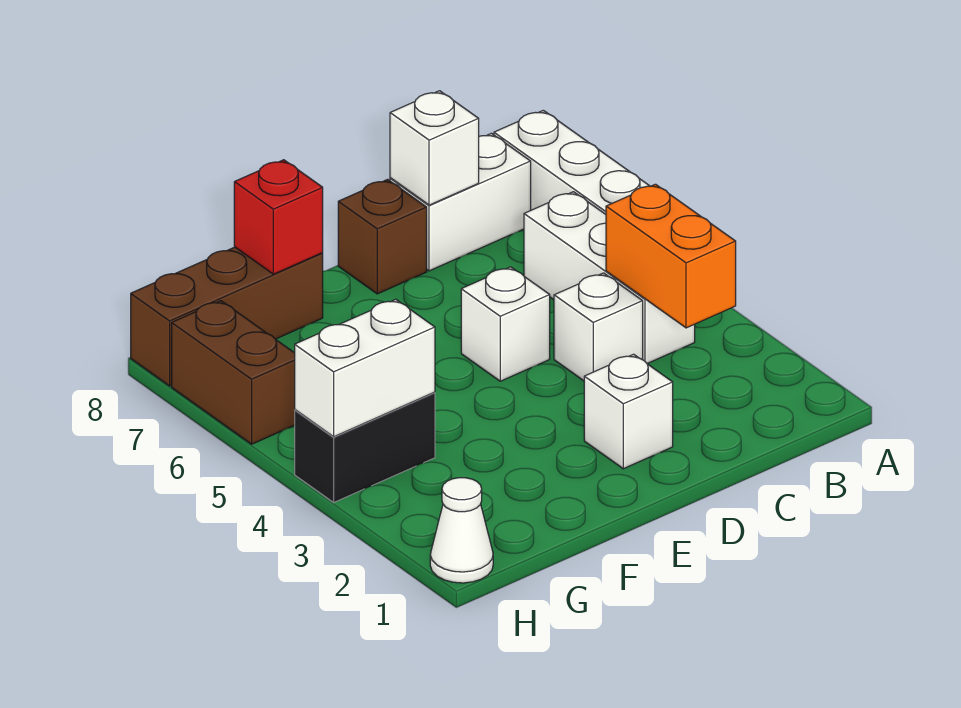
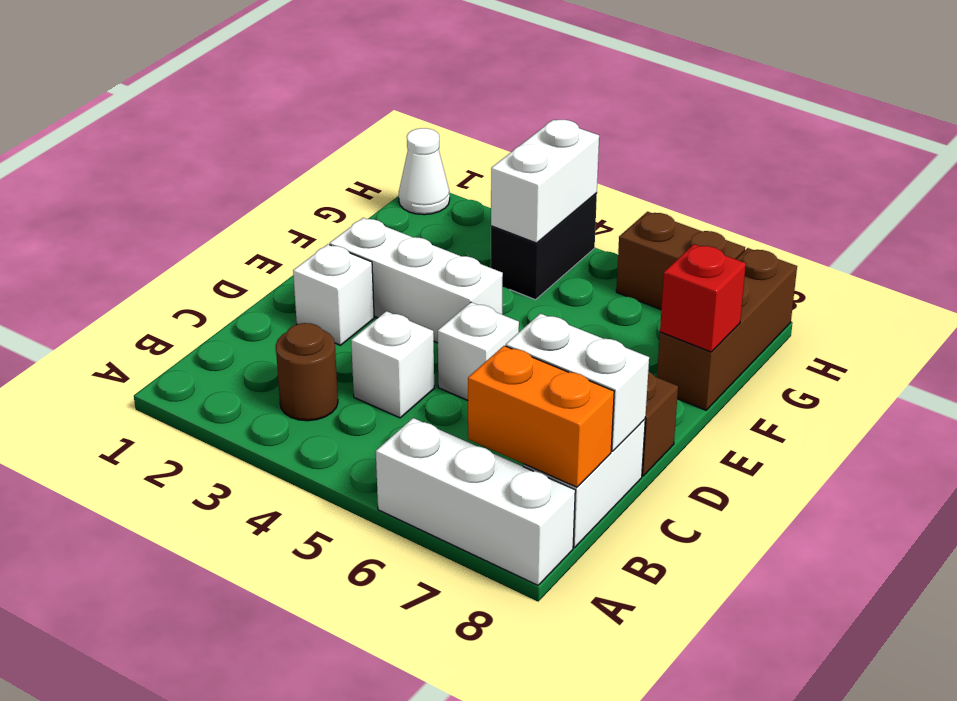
none -> brown round brick B3 level 1
orange brick B3:B4 level 2 -> orange brick B7:B8 level 2
white brick B4:B6 level 1 -> white brick E2:E4 level 1
white brick C8 level 2 -> white brick C7:C8 level 2

